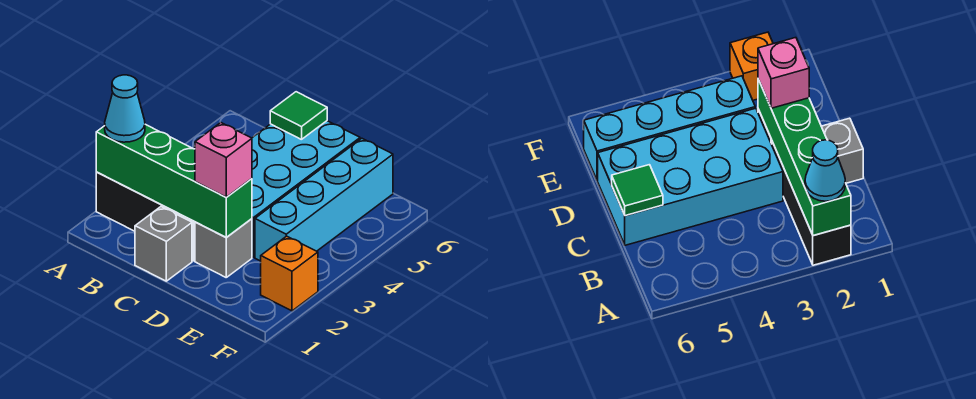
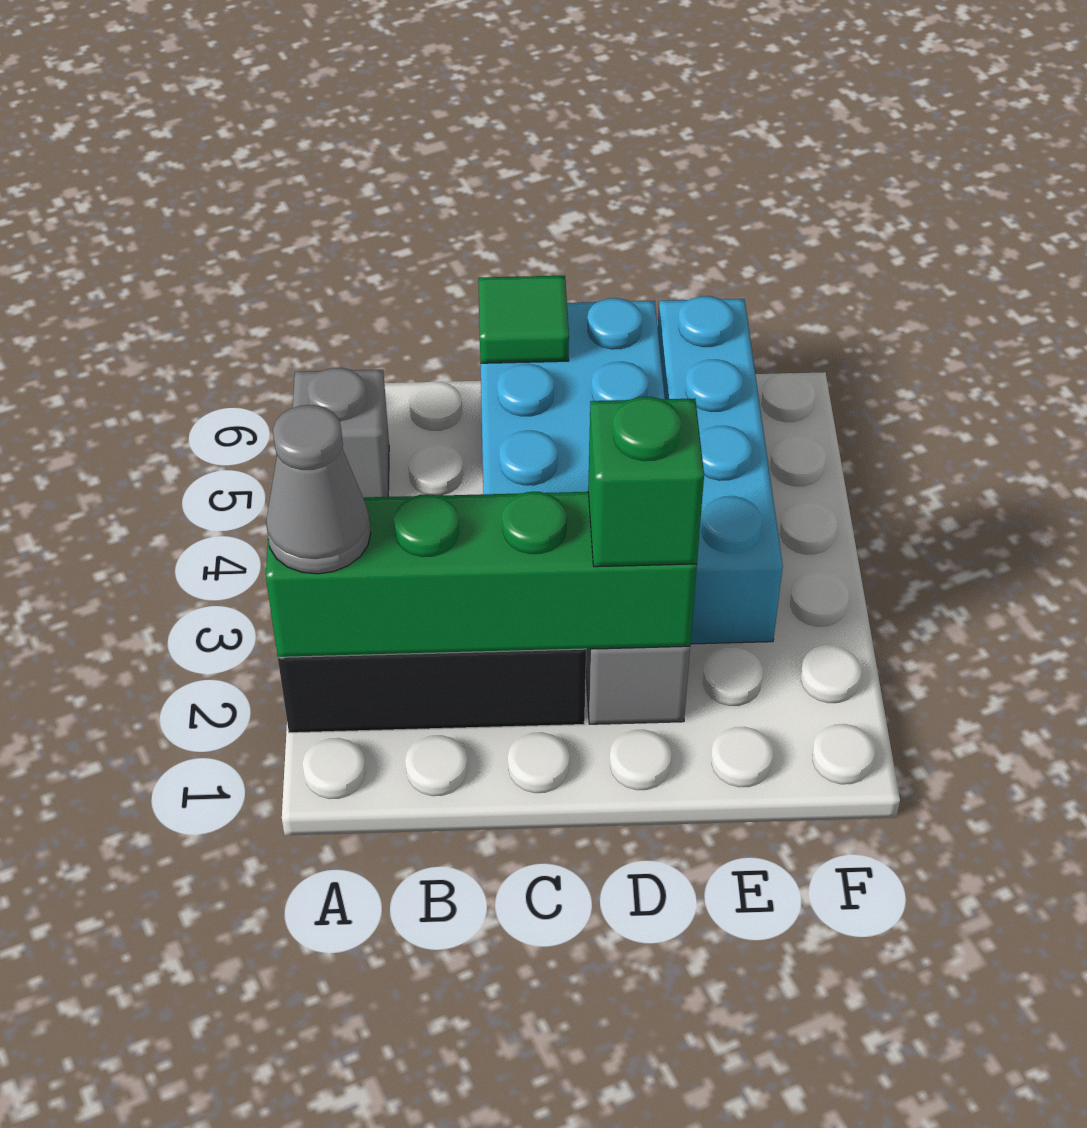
cyan cone A2 level 3 -> grey cone A2 level 3
grey brick C1 level 1 -> grey brick A5 level 1
pink brick D2 level 3 -> green brick D2 level 3
orange brick F2 level 1 -> none

